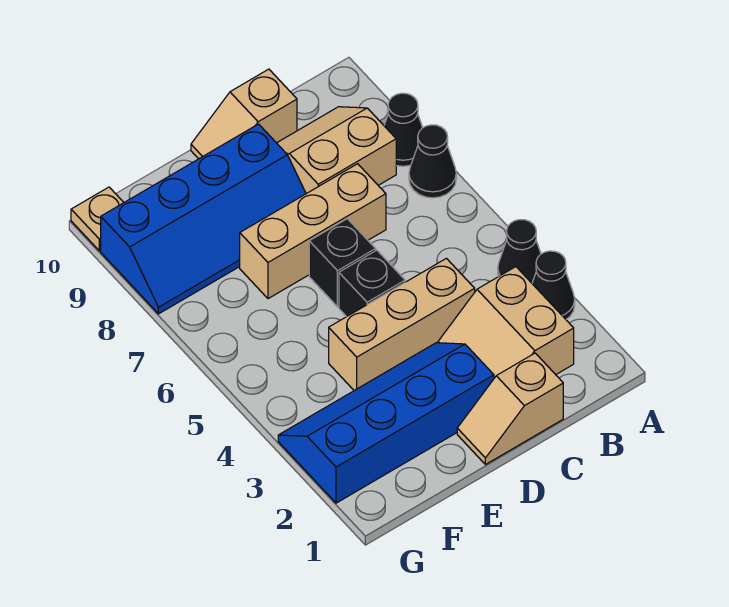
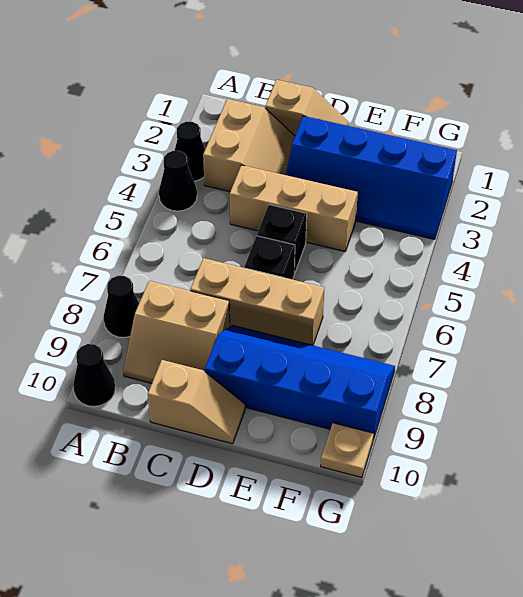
black cone A7 level 1 -> black cone A10 level 1

